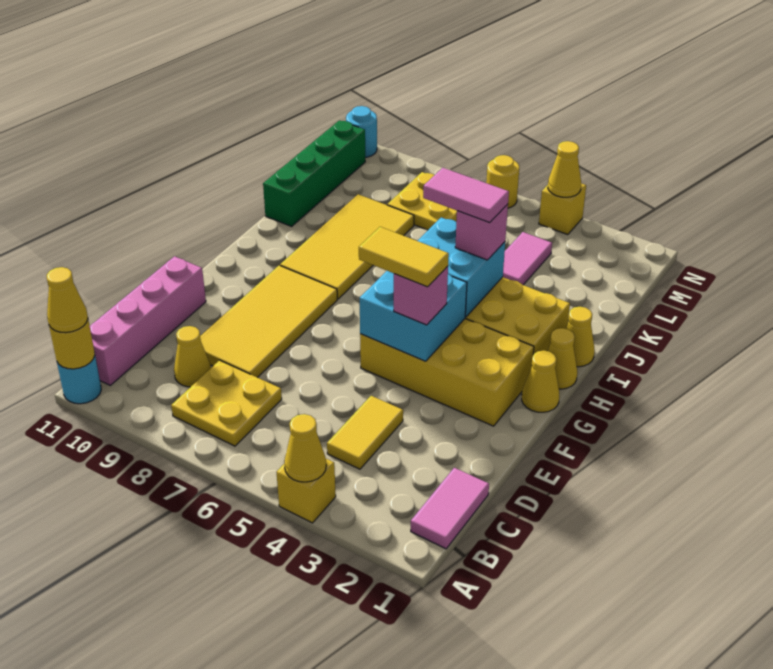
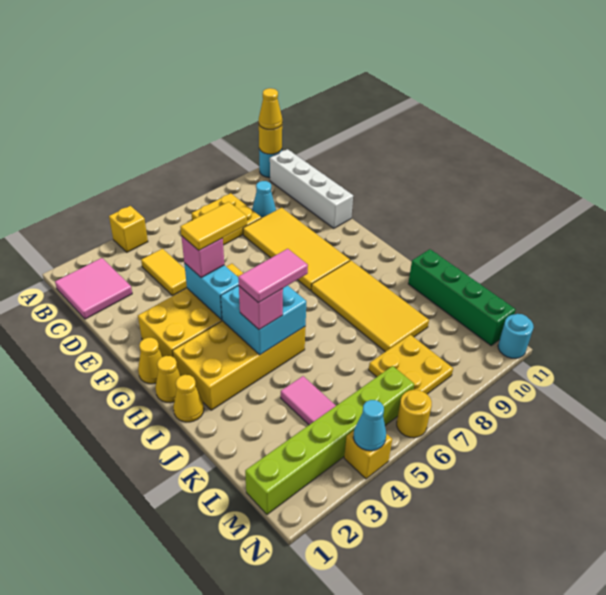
yellow cone A4 level 2 -> none
pink tile B1:C1 level 1 -> pink tile B1:C2 level 1
pink brick B11:E11 level 1 -> white brick B11:E11 level 1
yellow cone C9 level 1 -> cyan cone C9 level 1
cyan brick F4:G5 level 2 -> cyan brick F4:G4 level 2
none -> lime brick M1:M6 level 1
yellow cone N4 level 2 -> cyan cone N4 level 2

